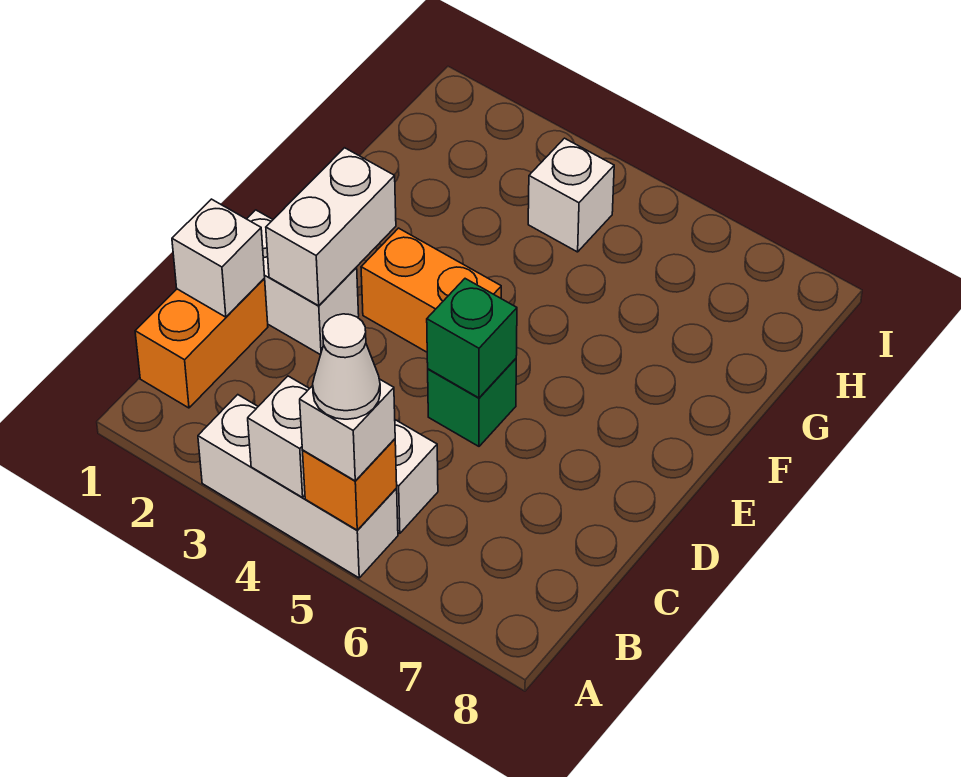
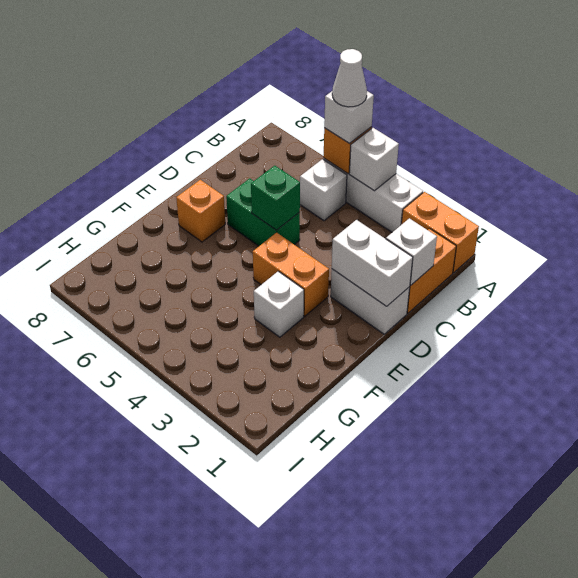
none -> orange brick A1:A2 level 1
white brick D2:E2 level 2 -> white brick D1:D2 level 2
green brick D5 level 1 -> green brick D5:D6 level 1
none -> orange brick E7 level 1
white brick H4 level 1 -> white brick F3 level 1

